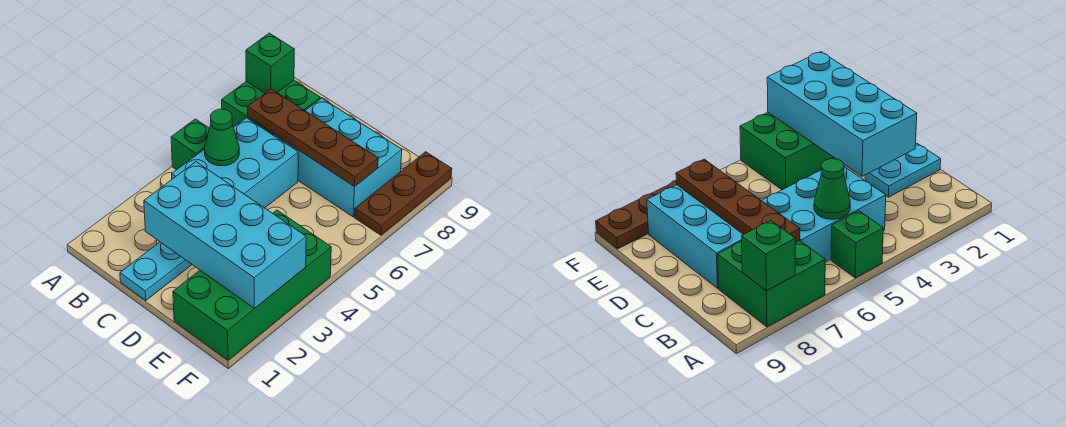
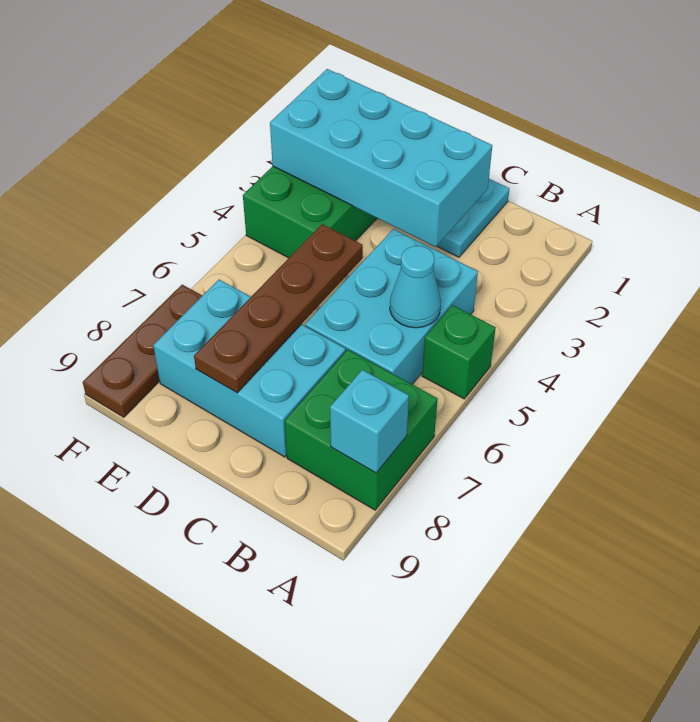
green brick A8 level 2 -> cyan brick A8 level 2
green cone B5 level 2 -> cyan cone B5 level 2
brown plate B7:E7 level 2 -> brown plate D5:D8 level 2

